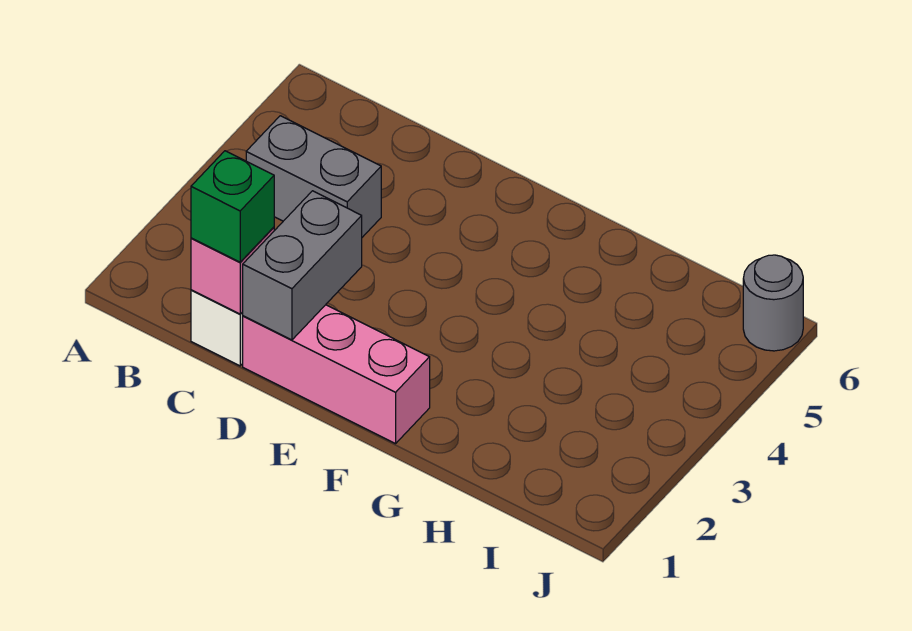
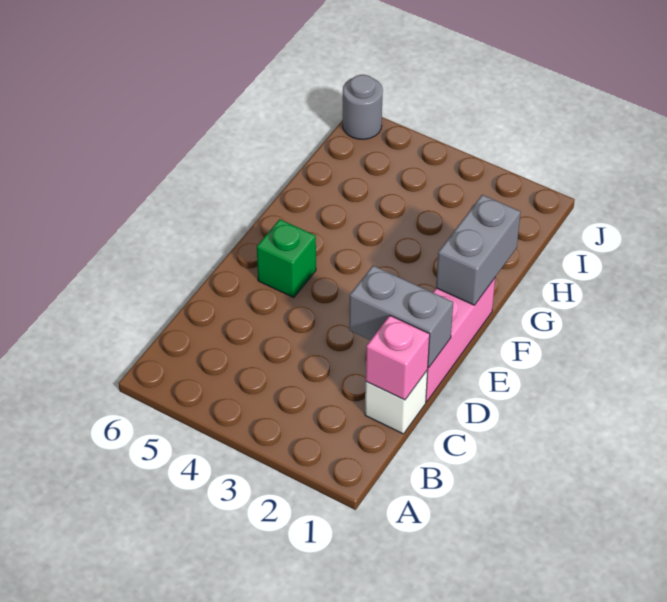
grey brick B4:C4 level 1 -> grey brick F1:G1 level 2
green brick C1 level 3 -> green brick E5 level 1

